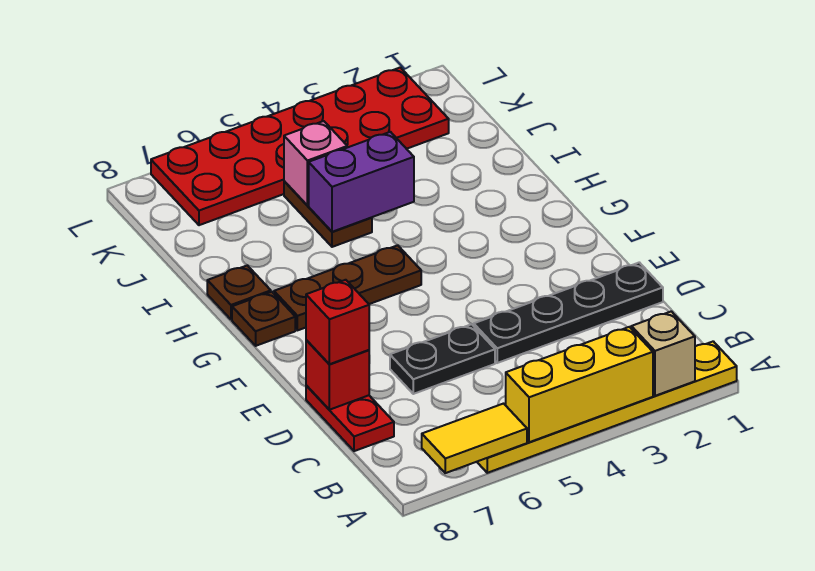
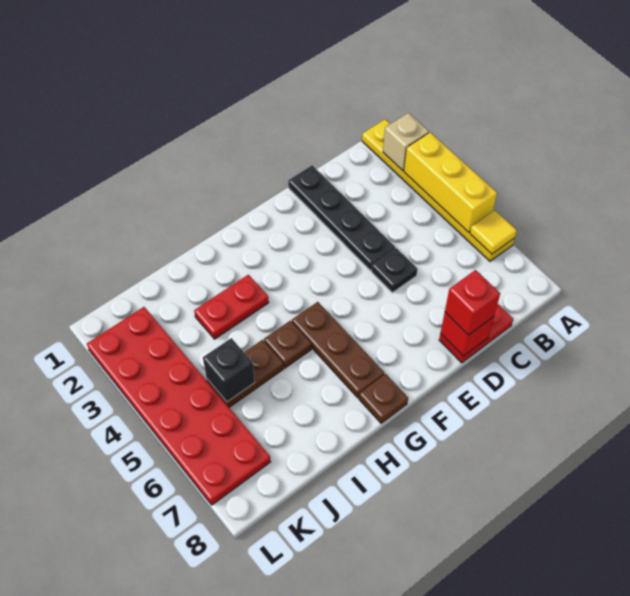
yellow tile A6:A7 level 2 -> yellow tile A6 level 2
black plate D5:D6 level 1 -> black plate D5 level 1
none -> red plate H3:I3 level 1
brown plate H8 level 1 -> brown plate H5 level 1
purple brick I4:I5 level 2 -> none
pink brick J5 level 2 -> black brick J5 level 2

